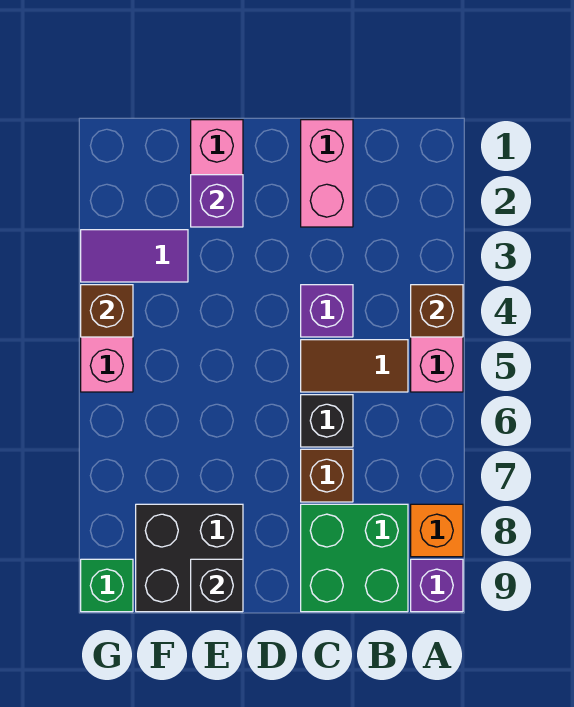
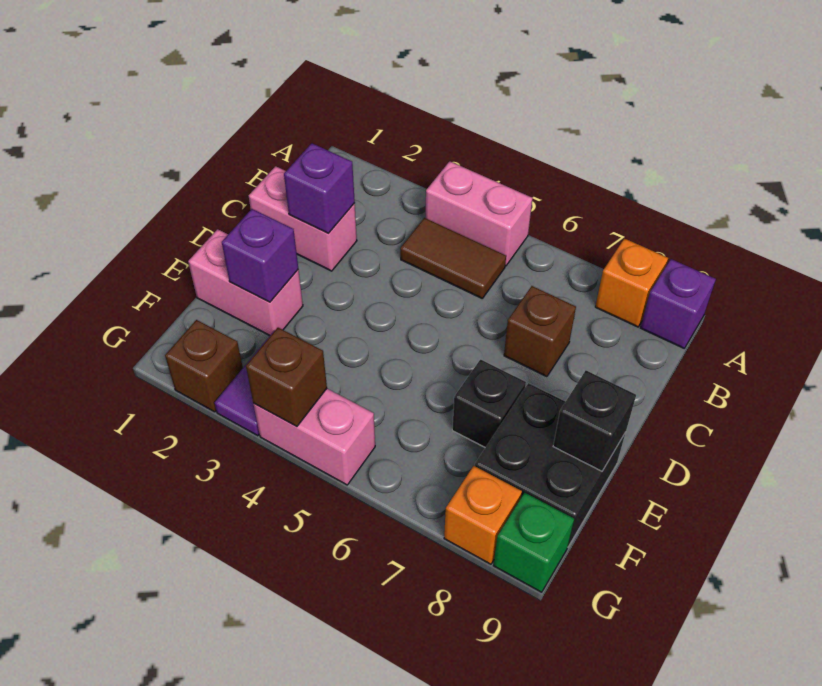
brown brick A4 level 2 -> brown brick G2 level 1
brown tile B5:C5 level 1 -> brown tile B4:B5 level 1
green brick B8:C9 level 1 -> none
purple brick C4 level 1 -> purple brick C2 level 2
black brick C6 level 1 -> black brick E7 level 1
none -> orange brick G8 level 1

